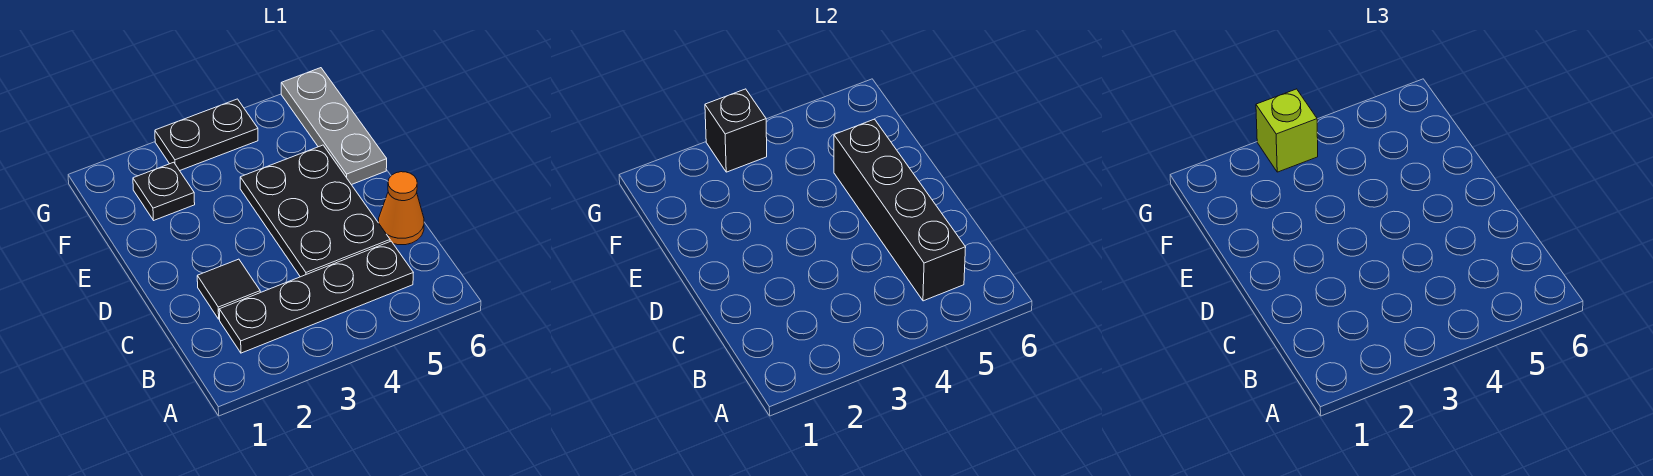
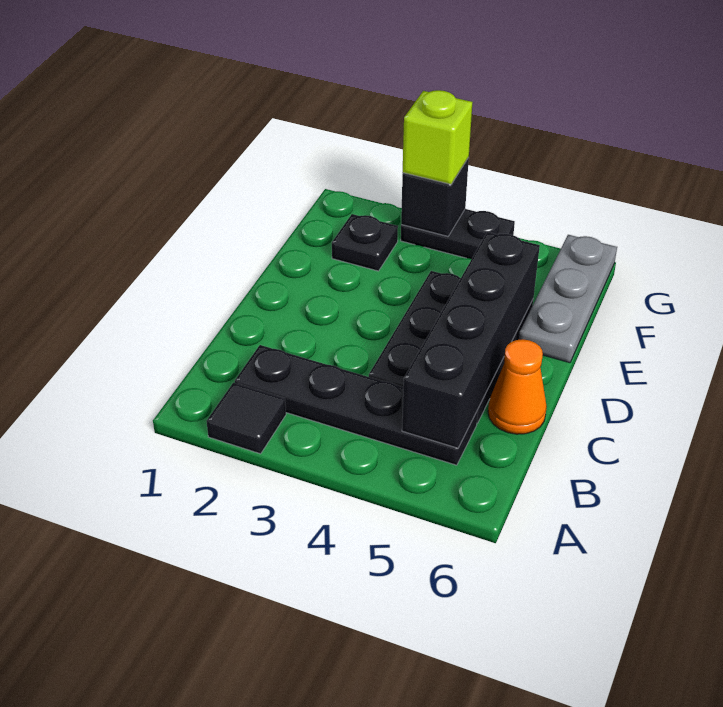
black tile C2 level 1 -> black tile A2 level 1

